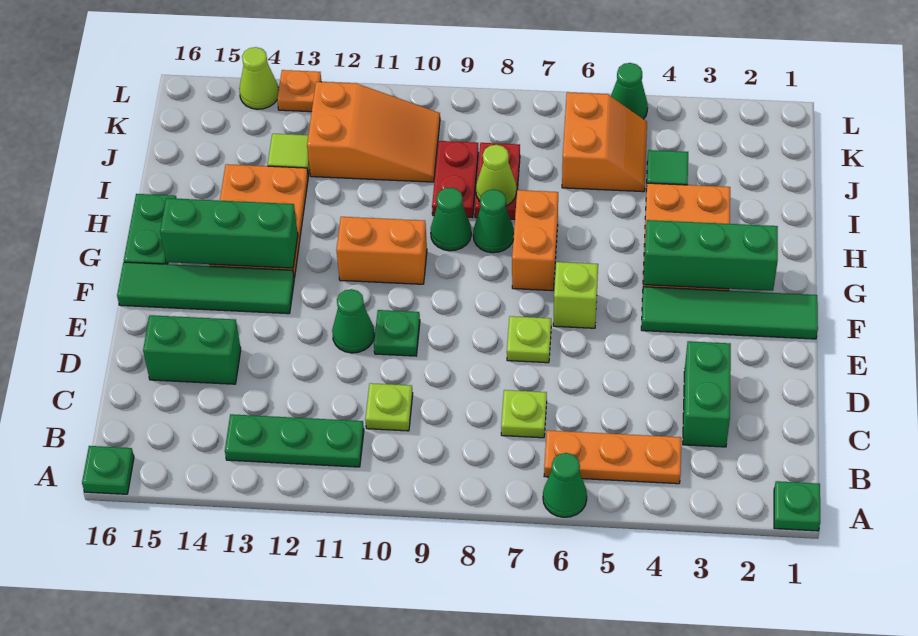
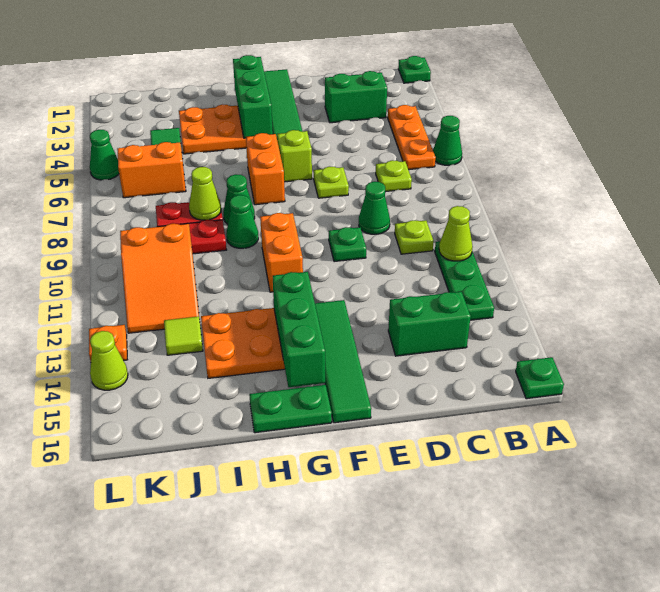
none -> lime cone B11 level 2
green brick D14:D15 level 1 -> green brick C14:D14 level 1
green cone E11 level 1 -> green cone D9 level 1
orange brick G7:H7 level 1 -> orange brick G6:G7 level 1
orange slope J10:K12 level 1 top 12 -> orange slope J10:K12 level 1 top 10

